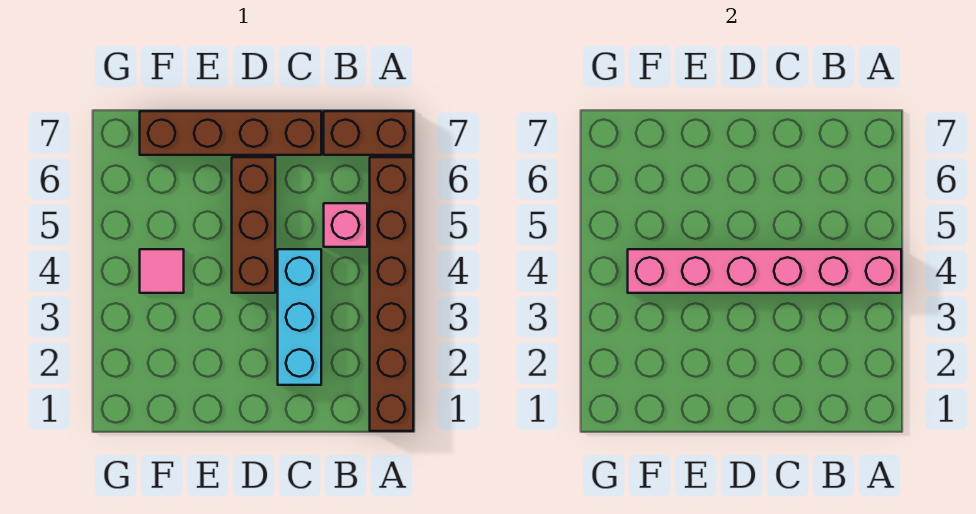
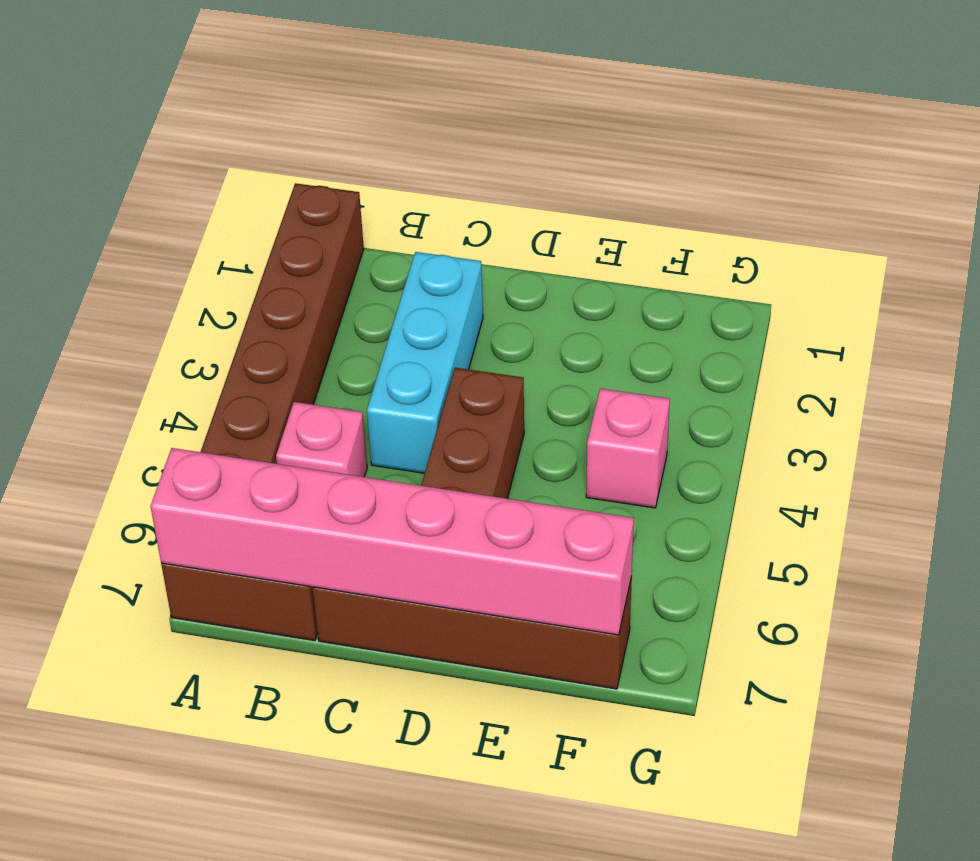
pink brick A4:F4 level 2 -> pink brick A7:F7 level 2
pink tile F4 level 1 -> pink brick F4 level 1

